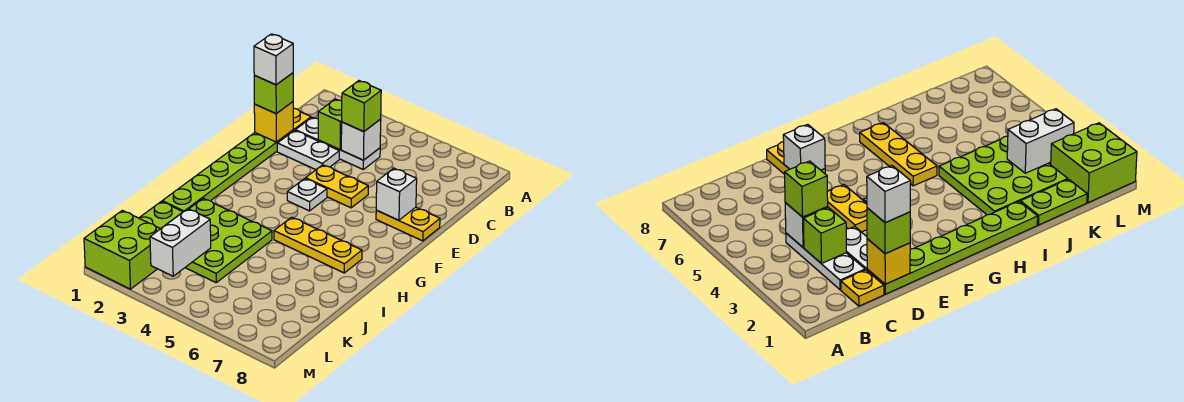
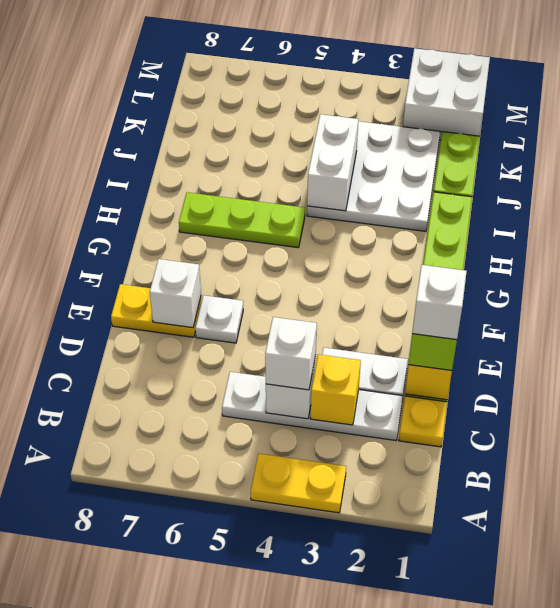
white plate C2:C4 level 1 -> white plate C2:C5 level 1
lime brick C3 level 2 -> yellow brick C3 level 2
lime brick C4 level 3 -> white brick C4 level 3
yellow plate E4:E5 level 1 -> yellow plate A3:A4 level 1
white plate F4 level 1 -> white plate E6 level 1
yellow plate H5:H7 level 1 -> lime plate H5:H7 level 1
lime plate I2:K4 level 1 -> white plate I2:K4 level 1
white brick K3:L3 level 2 -> white brick I4:J4 level 2
lime brick L1:M2 level 1 -> white brick L1:M2 level 1

